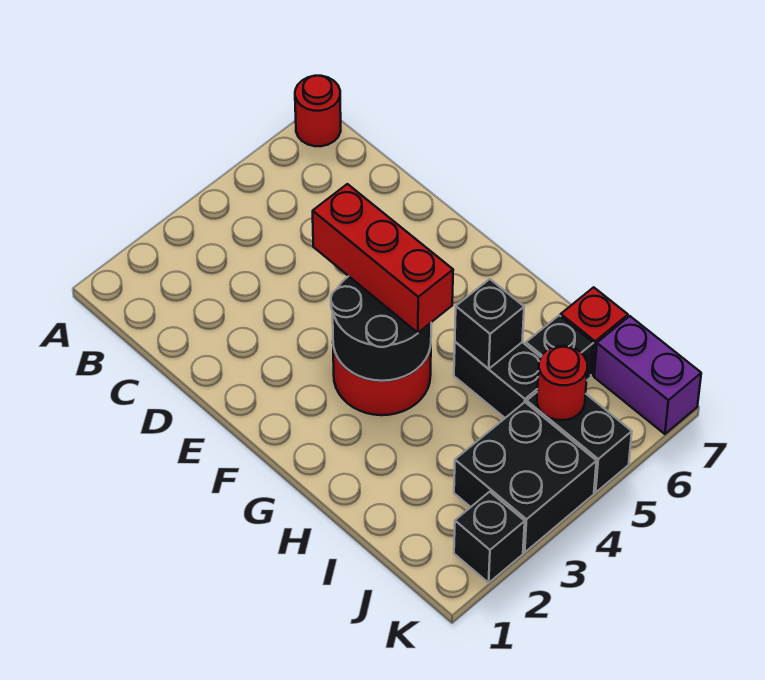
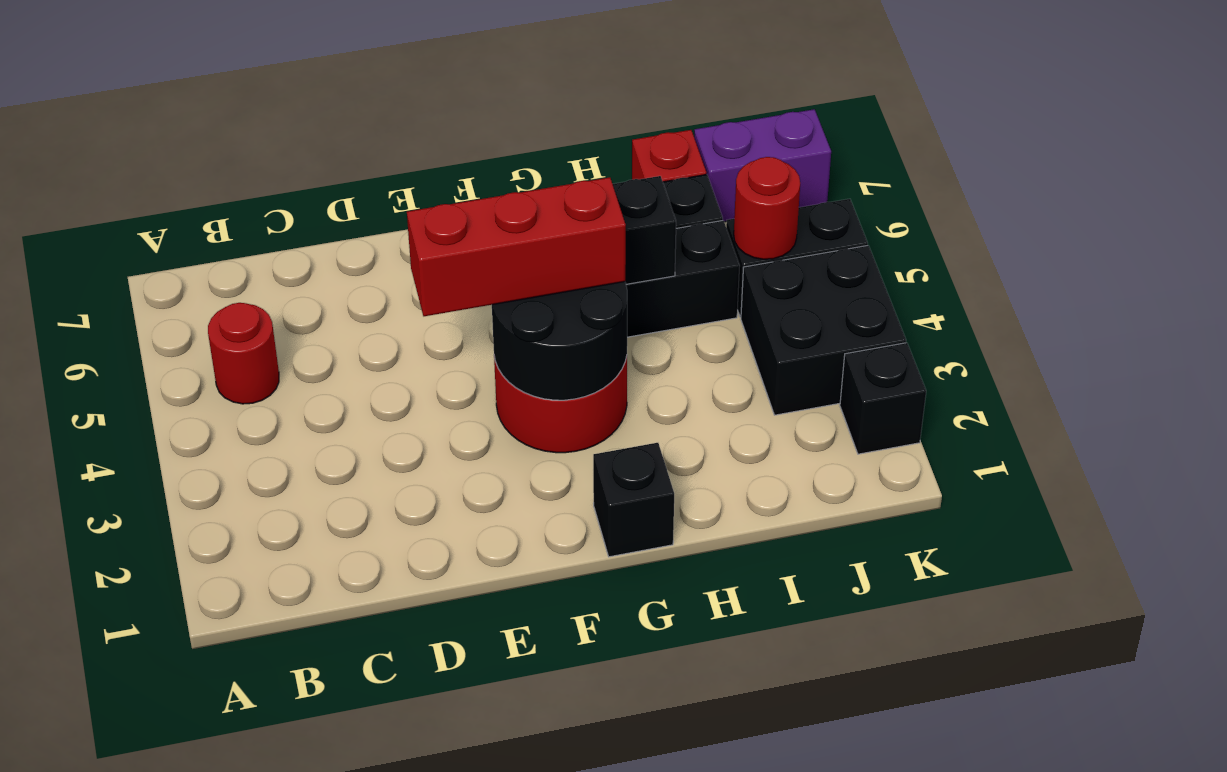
red round brick A7 level 1 -> red round brick B5 level 1
none -> black brick G1 level 1

